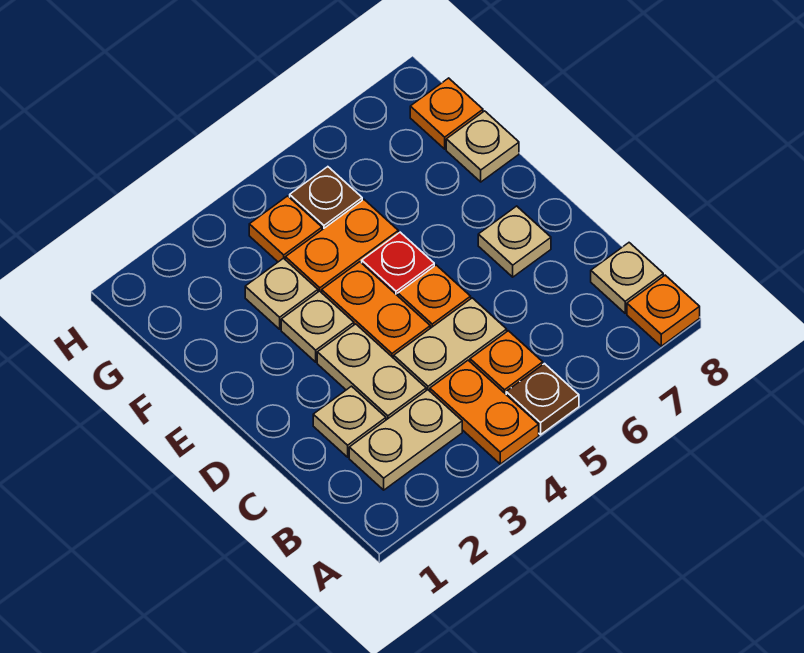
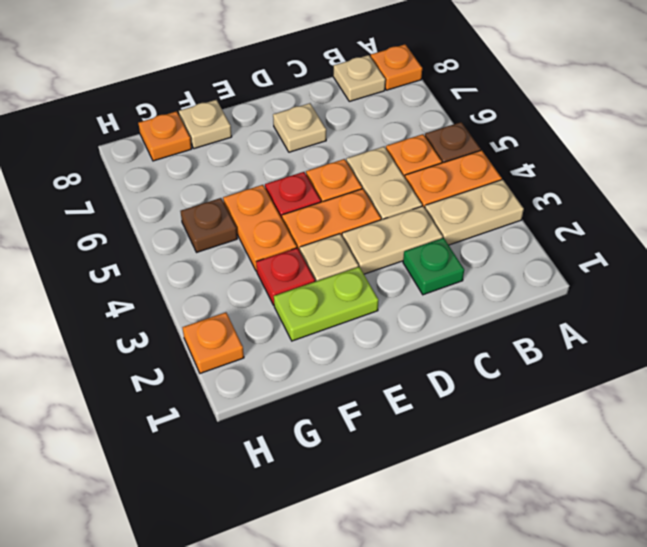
tan plate B2:B3 level 1 -> tan plate A3:B3 level 1
tan plate C2 level 1 -> green plate C2 level 1
none -> lime plate E2:F2 level 1
tan plate F3 level 1 -> red plate F3 level 1
orange plate G4 level 1 -> orange plate H2 level 1

